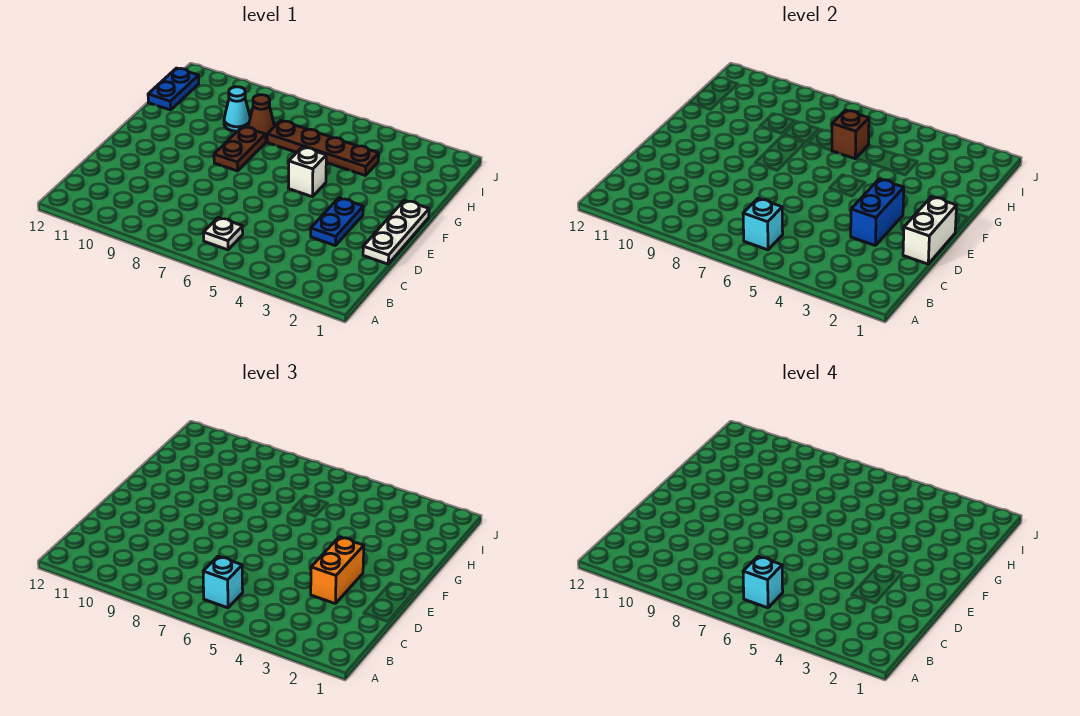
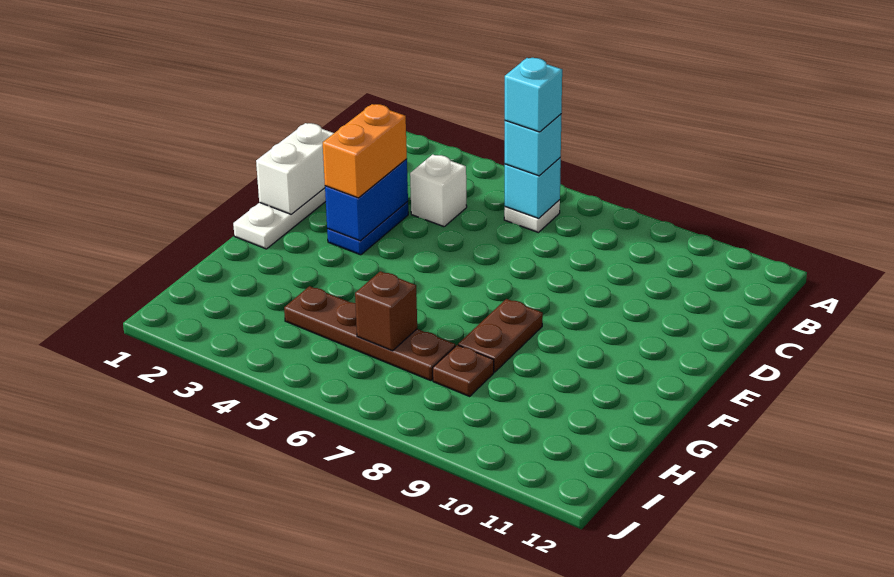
white brick F5 level 1 -> white brick C4 level 1
brown cone H8 level 1 -> brown plate H8 level 1
cyan cone H9 level 1 -> none
blue plate H12:I12 level 1 -> none

